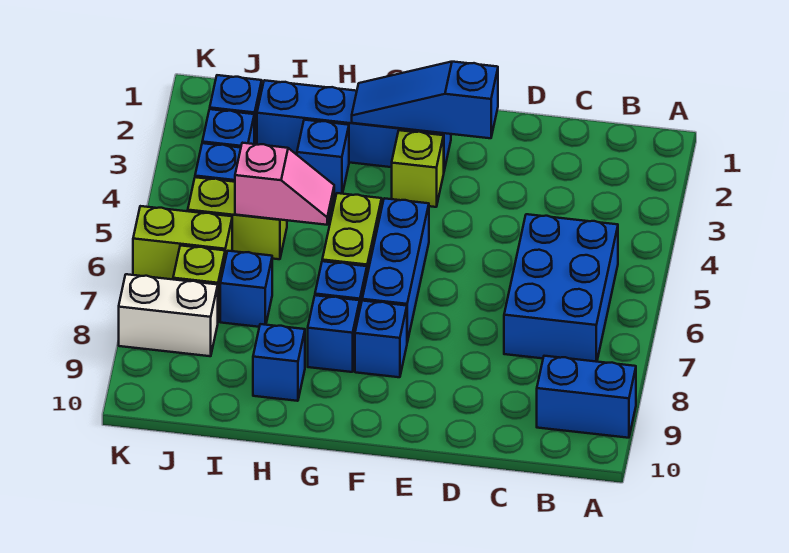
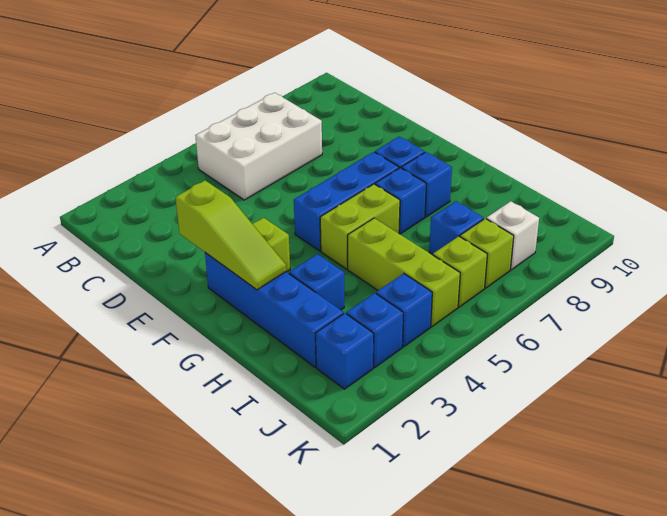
blue brick A9:B9 level 1 -> none
blue brick B5:C7 level 1 -> white brick B5:C7 level 1
blue slope E2:G2 level 2 top E -> lime slope E2:G2 level 2 top E
pink slope H5:I5 level 2 top I -> none
blue brick H9 level 1 -> none
lime brick I5:J5 level 1 -> lime brick H5:J5 level 1
lime brick J6:K6 level 1 -> lime brick J6 level 1
white brick J8:K8 level 1 -> white brick J8 level 1

